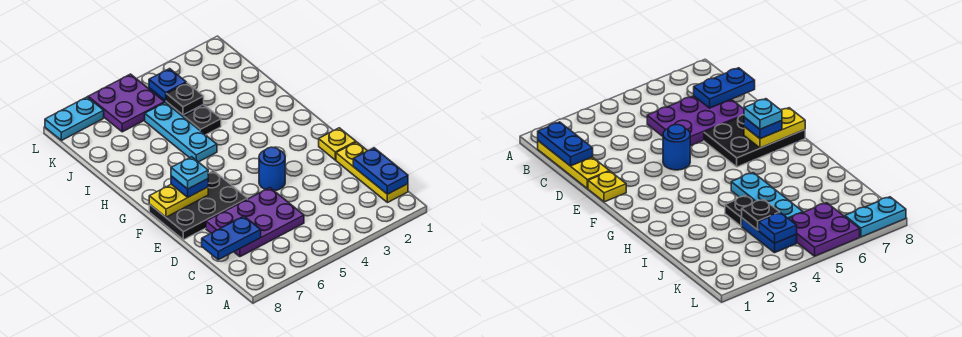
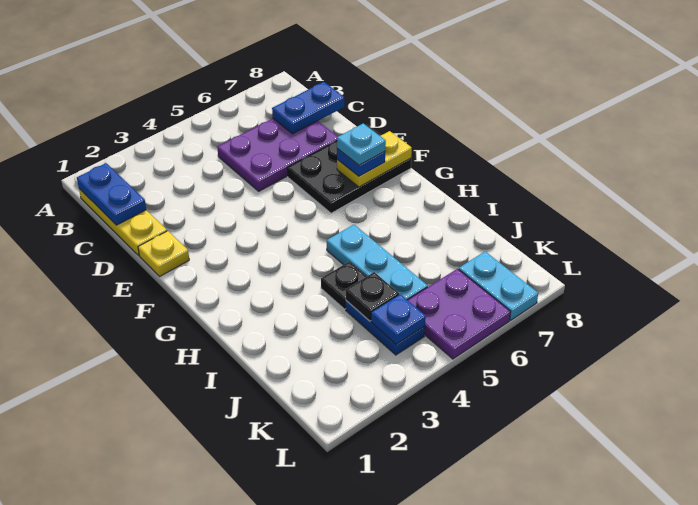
blue round brick E4 level 1 -> none
cyan plate L7:L8 level 1 -> cyan plate K7:L7 level 1

